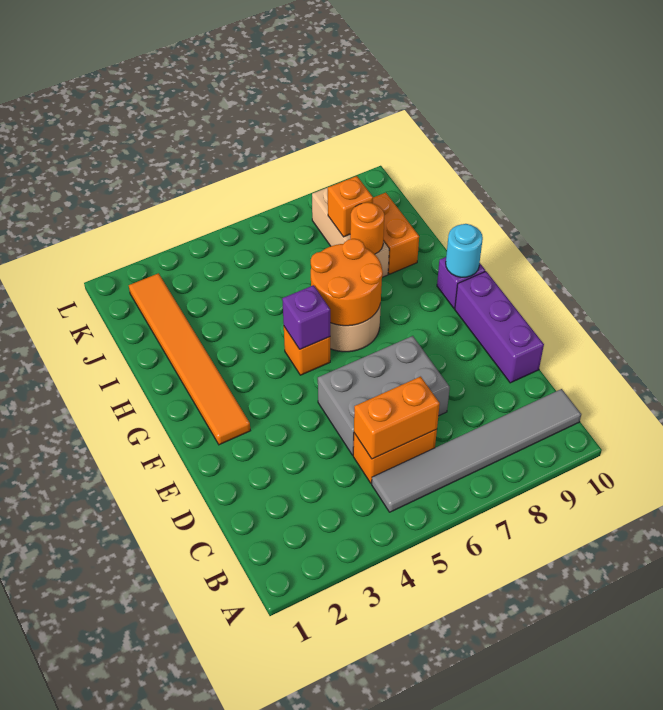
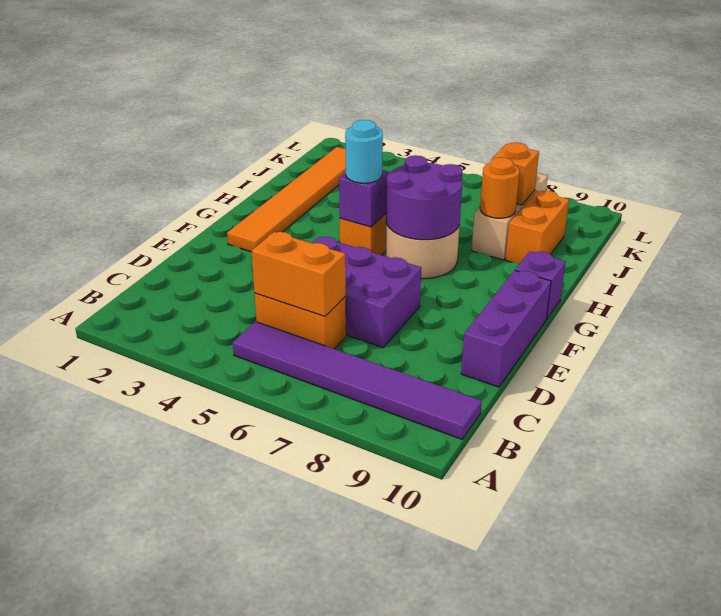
grey tile B5:B10 level 1 -> purple tile B5:B10 level 1
grey brick D5:E7 level 1 -> purple brick D5:E7 level 1
orange round brick G6:H7 level 2 -> purple round brick G6:H7 level 2
cyan round brick G10 level 2 -> cyan round brick G5 level 3

